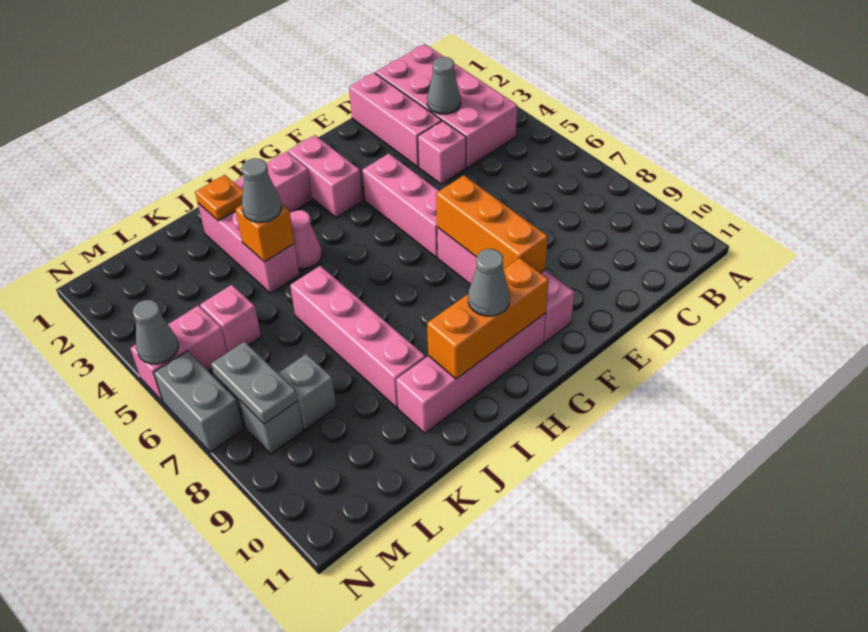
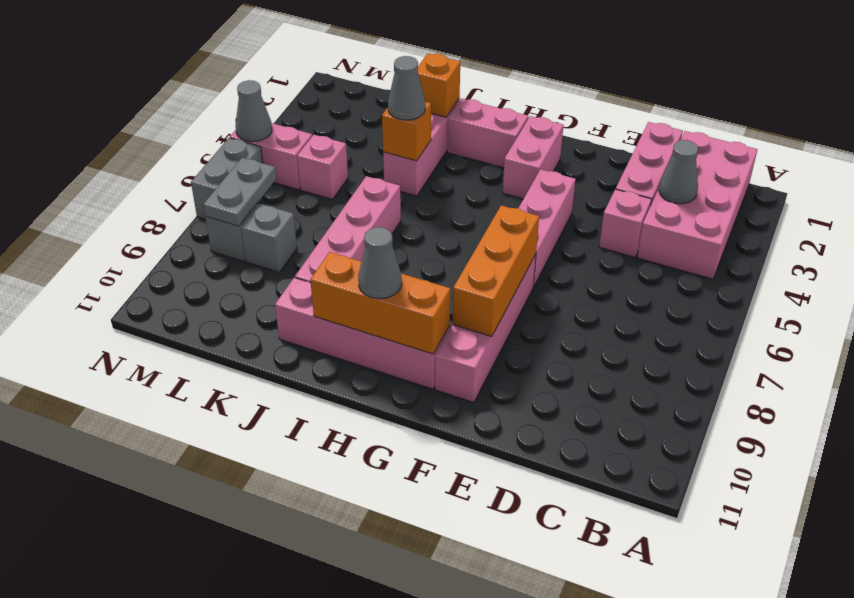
pink cone I4 level 1 -> none
orange plate J2 level 2 -> orange brick J2 level 2

